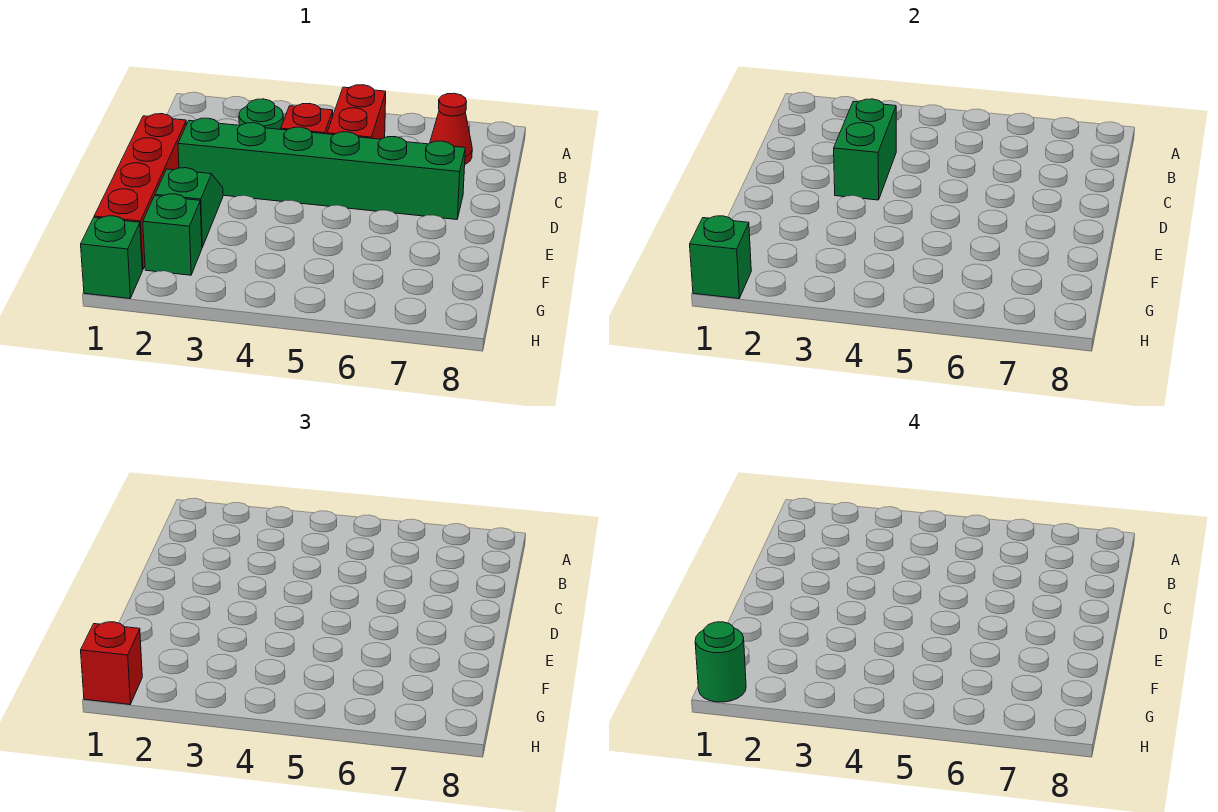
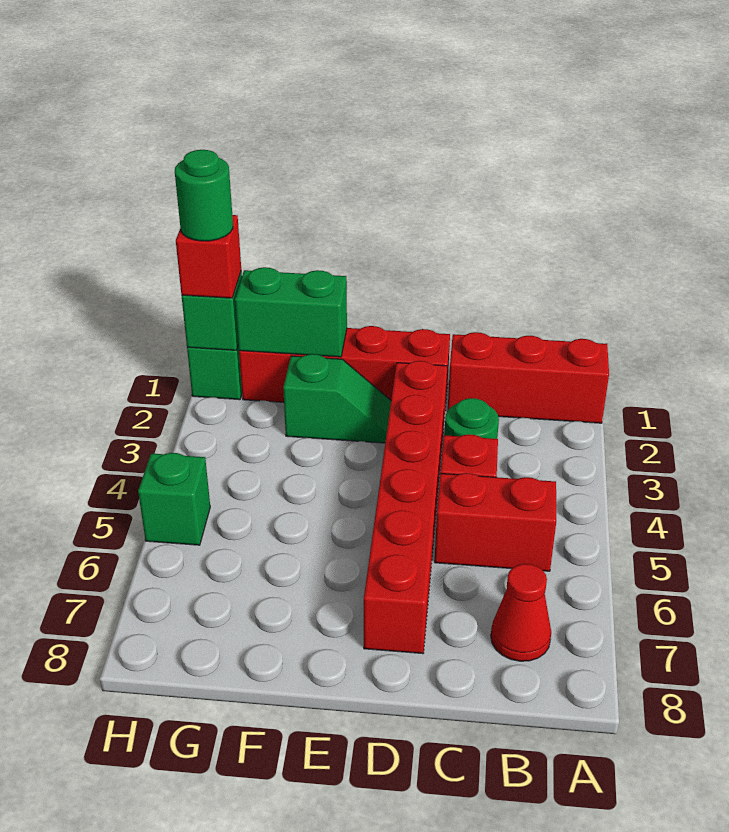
none -> red brick A1:C1 level 1
green brick C3:D3 level 2 -> green brick F1:G1 level 2
green brick D2:D7 level 1 -> red brick D2:D7 level 1
green brick G2 level 1 -> green brick H5 level 1

